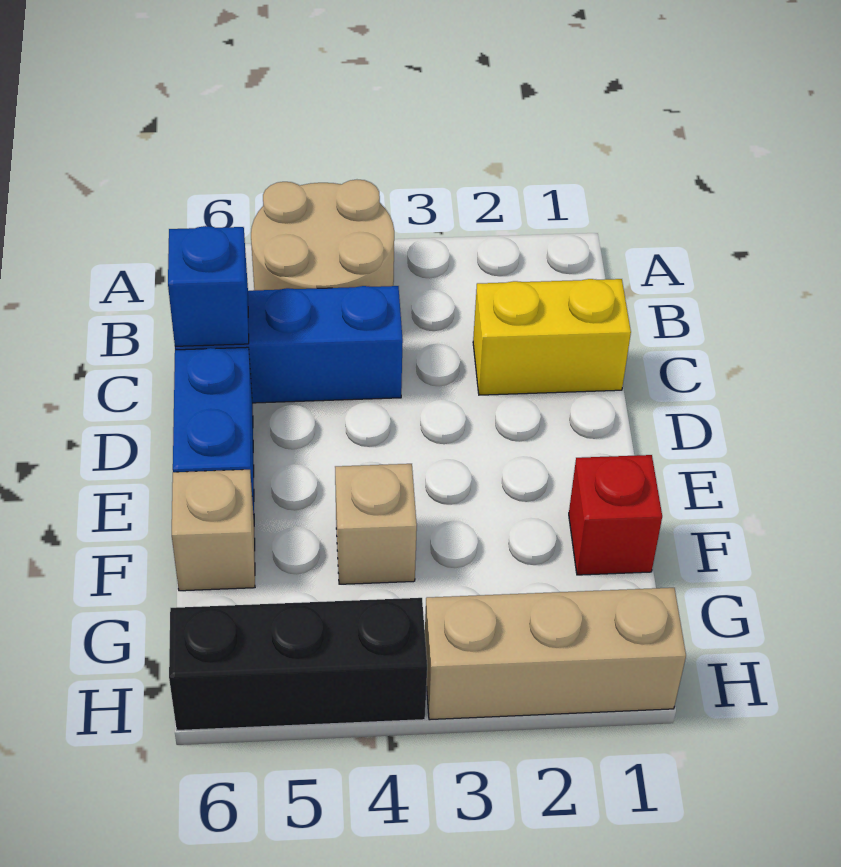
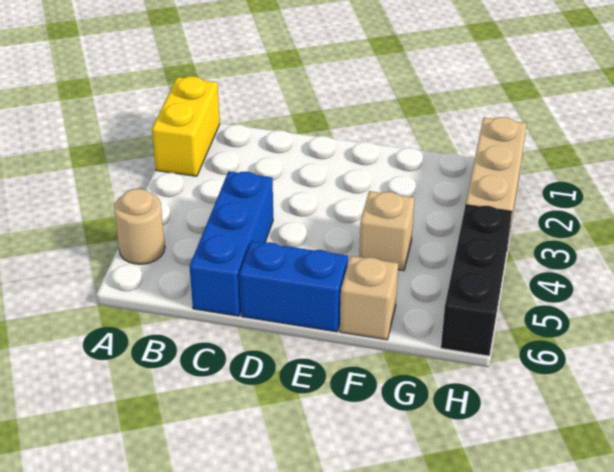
tan round brick A4:B5 level 1 -> tan round brick A5 level 1
yellow brick C1:C2 level 1 -> yellow brick A1:A2 level 1
blue brick C6 level 2 -> none
red brick F1 level 1 -> none

